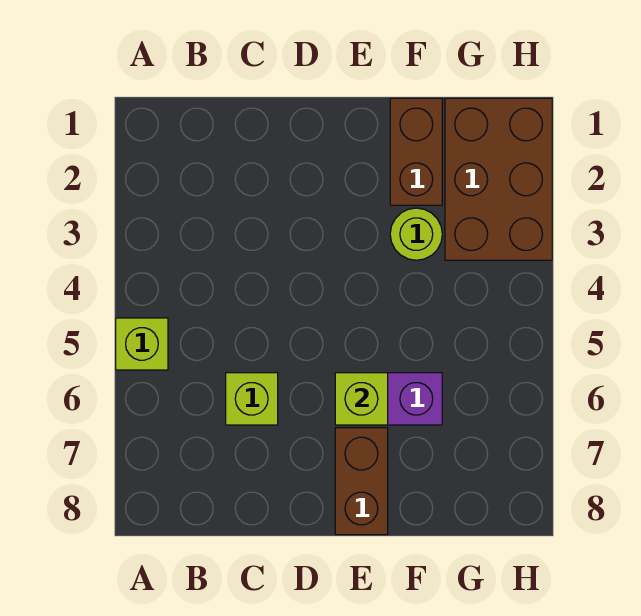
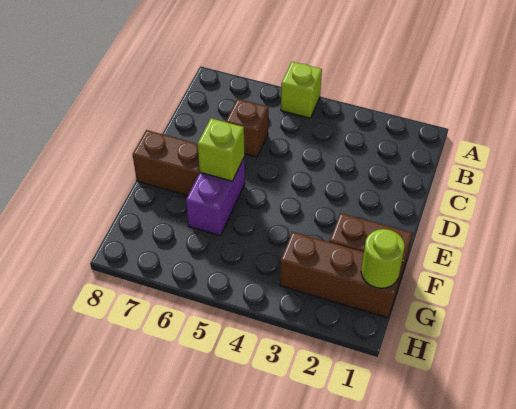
lime brick C6 level 1 -> brown brick C6 level 1
lime round brick F3 level 1 -> lime round brick G1 level 2
brown brick G1:H3 level 1 -> brown brick G1:G3 level 1

